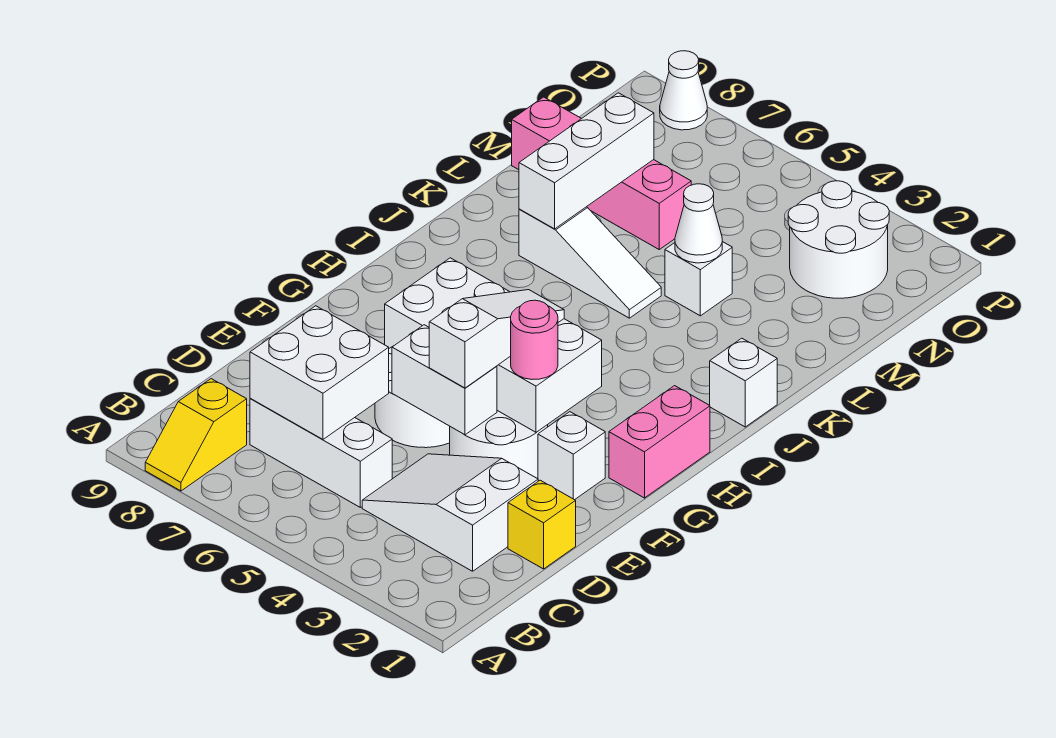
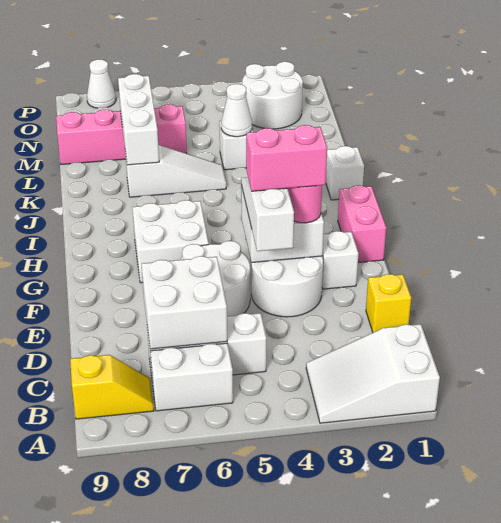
yellow slope A8:B8 level 1 top B -> yellow slope B8:B9 level 1 top 9
white slope C2:D4 level 1 top 2 -> white slope A1:B3 level 1 top 1
white brick E4:E5 level 2 -> white brick B6:B7 level 1
none -> pink brick F3:F4 level 4

